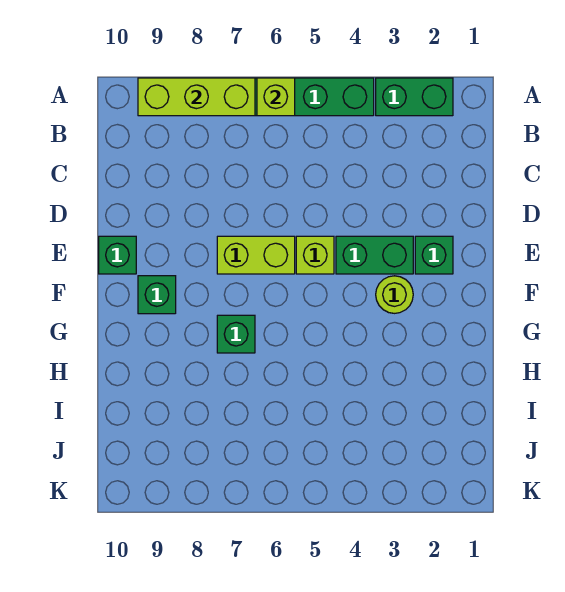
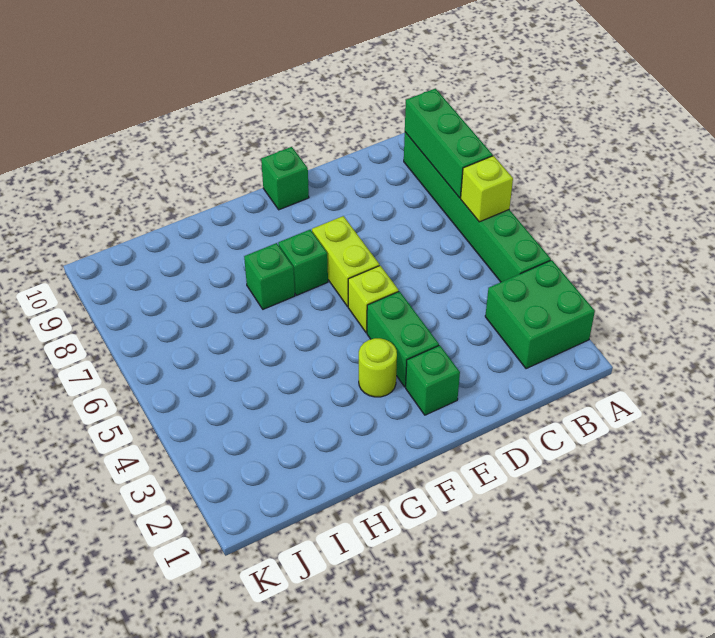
green brick A2:A3 level 1 -> green brick A2:B3 level 1
lime brick A7:A9 level 2 -> green brick A7:A9 level 2
green brick F9 level 1 -> green brick F7 level 1

